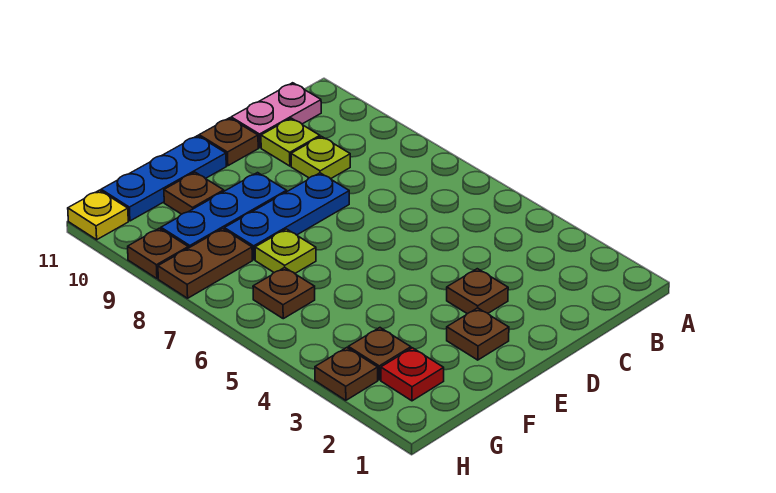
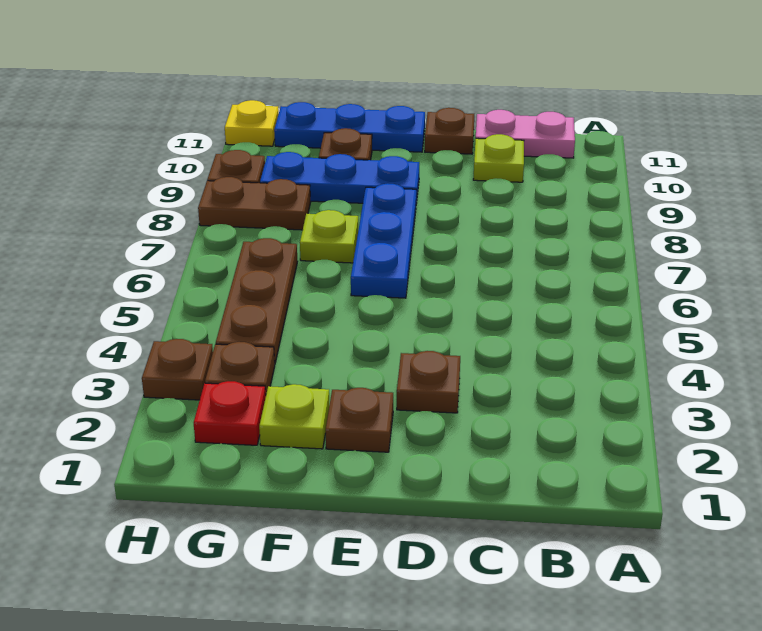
lime plate C9 level 1 -> lime plate F2 level 1
blue plate D8:F8 level 1 -> blue plate E6:E8 level 1
brown plate G6 level 1 -> brown plate G4:G6 level 1

